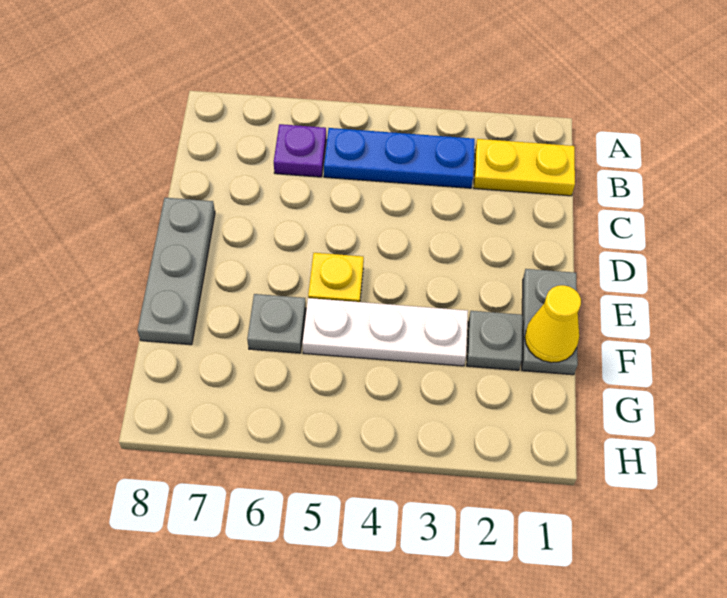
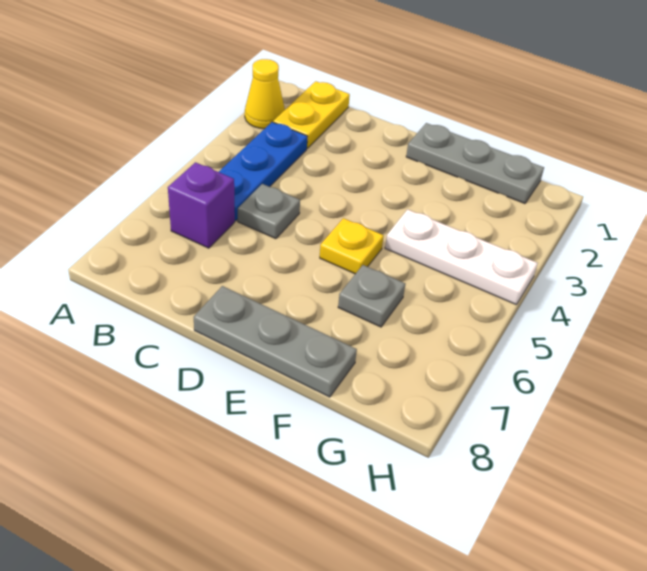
purple plate B6 level 1 -> purple brick B6 level 1
grey plate E1:F1 level 1 -> grey plate E1:G1 level 1
yellow cone F1 level 2 -> yellow cone A2 level 1
grey plate F2 level 1 -> grey plate C5 level 1
white plate F3:F5 level 1 -> white plate F4:H4 level 1

